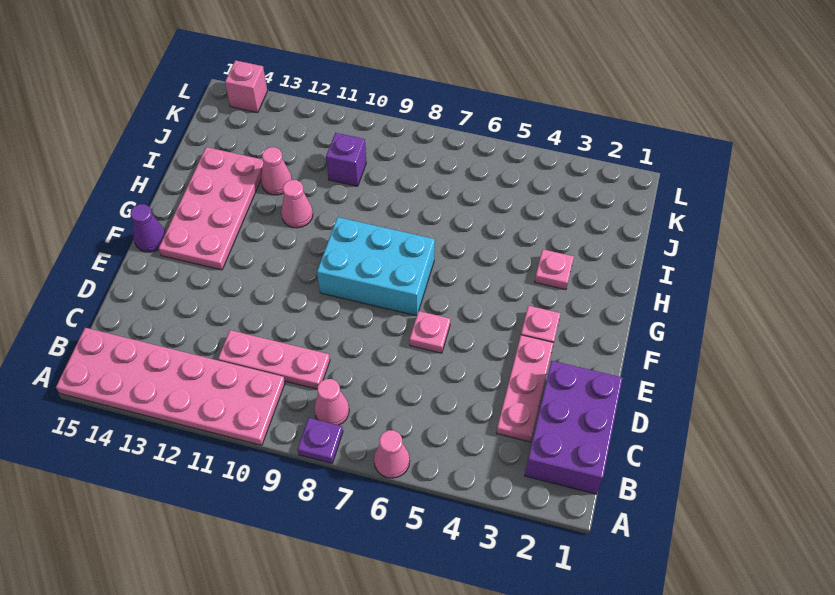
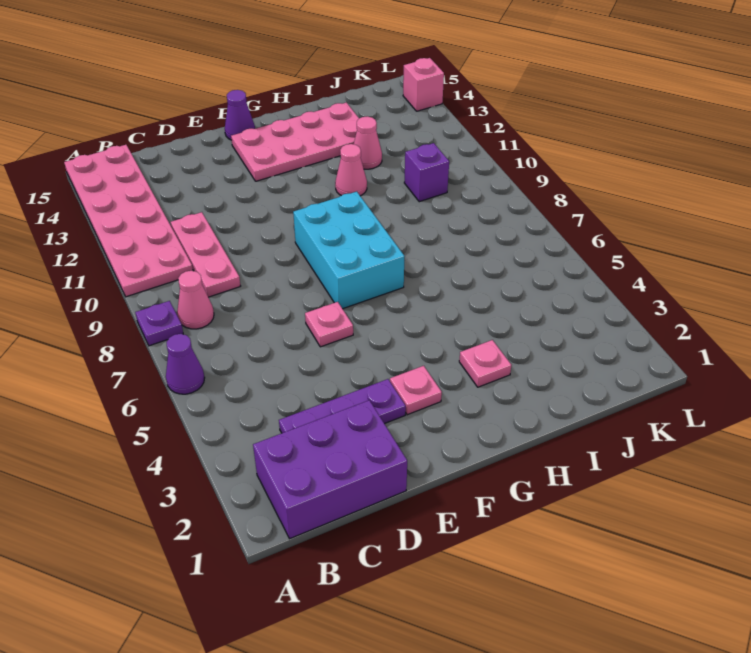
pink cone A6 level 1 -> purple cone A6 level 1
pink plate C3:E3 level 1 -> purple plate C3:E3 level 1

